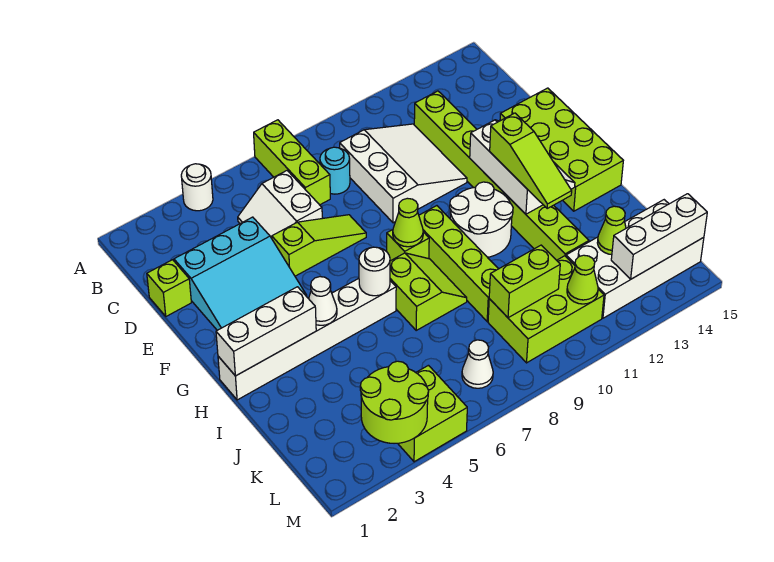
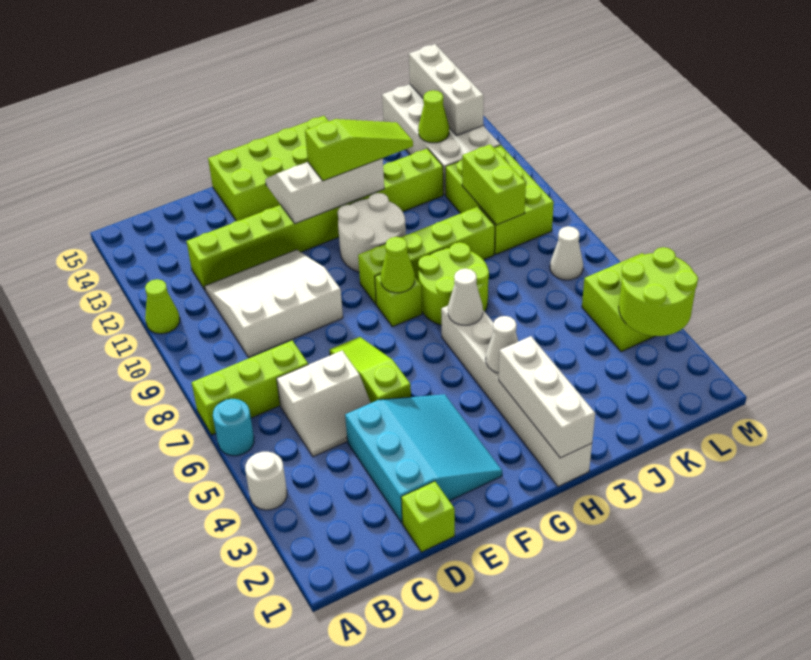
cyan round brick C8 level 1 -> cyan round brick A6 level 1
white round brick H6 level 2 -> white cone H6 level 2
lime slope H7:I8 level 1 top 7 -> lime round brick H7:I8 level 1
lime cone L11 level 2 -> lime cone A11 level 1

